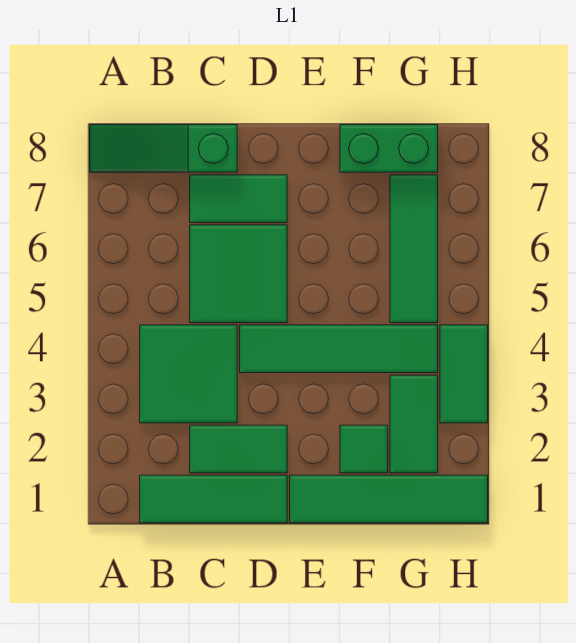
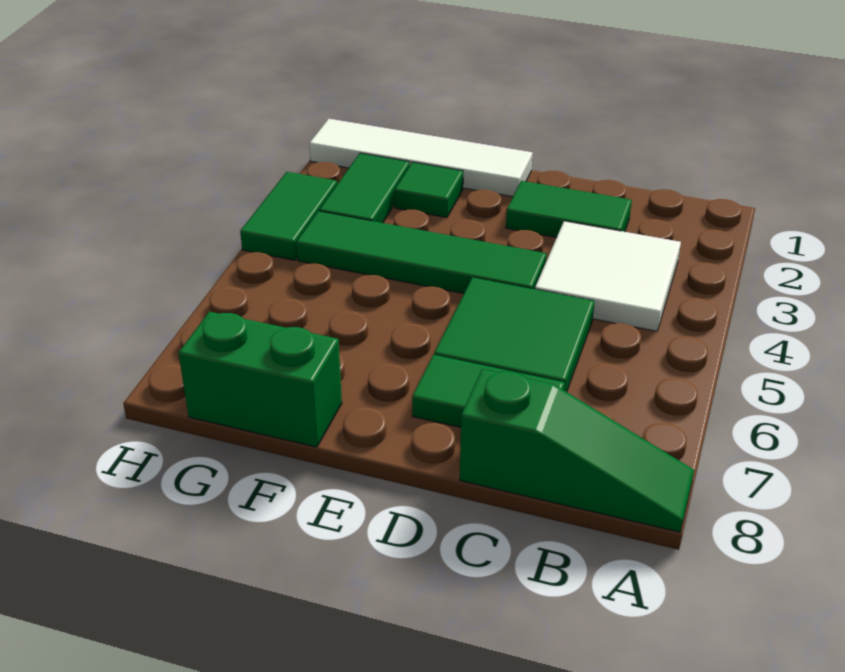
green tile B1:D1 level 1 -> none
green tile B3:C4 level 1 -> white tile B3:C4 level 1
green tile E1:H1 level 1 -> white tile E1:H1 level 1
green tile G5:G7 level 1 -> none

